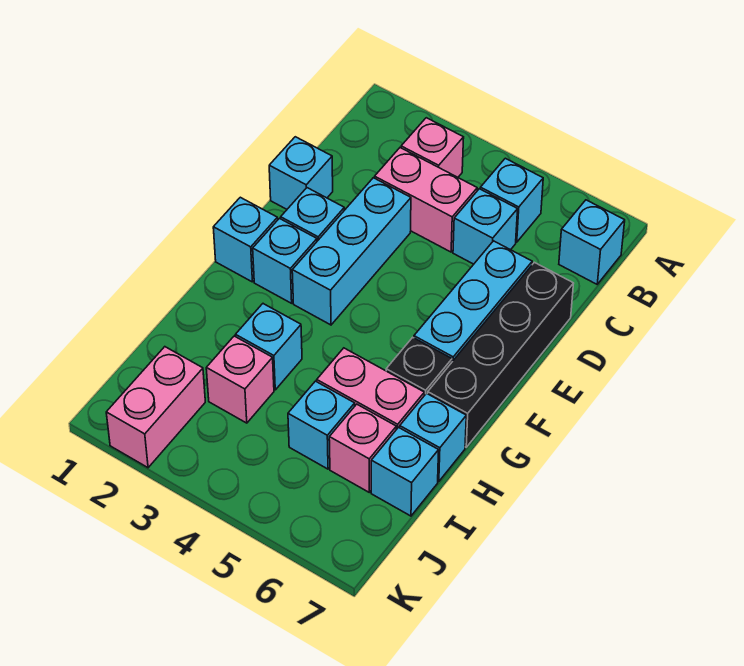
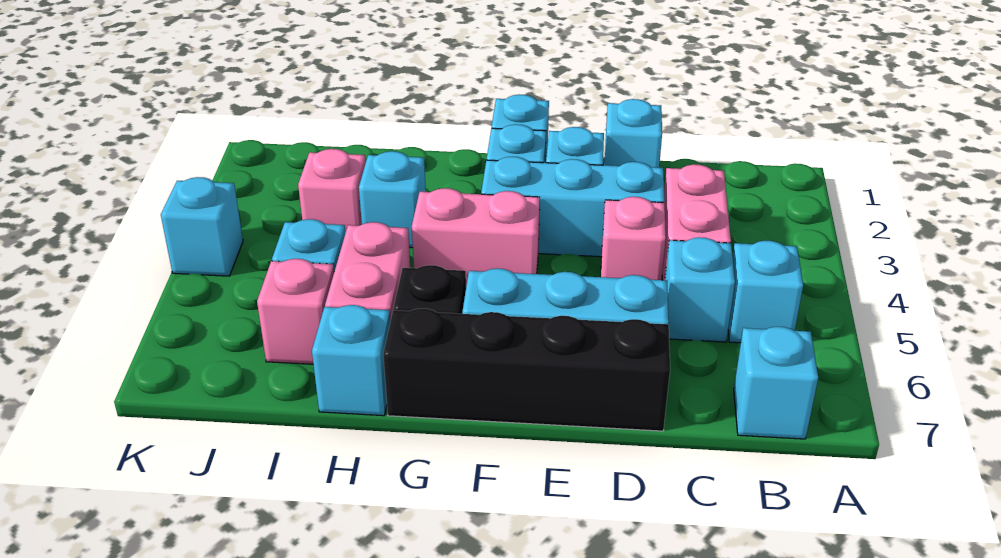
pink brick B3 level 1 -> pink brick D4 level 1
cyan brick I7 level 1 -> cyan brick K4 level 1
pink brick J2:K2 level 1 -> pink brick F4:G4 level 1

